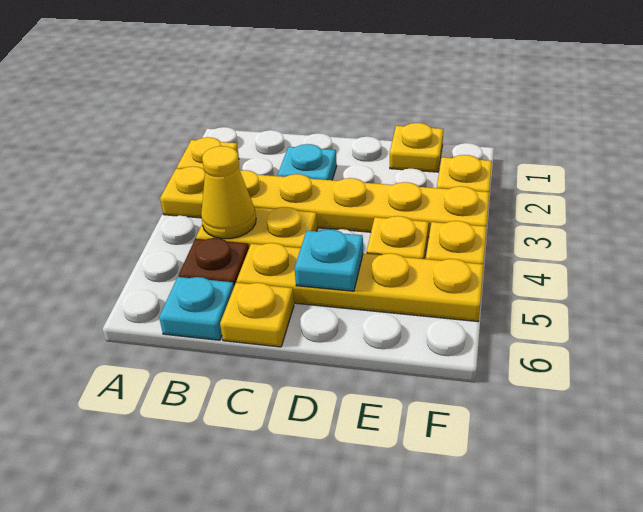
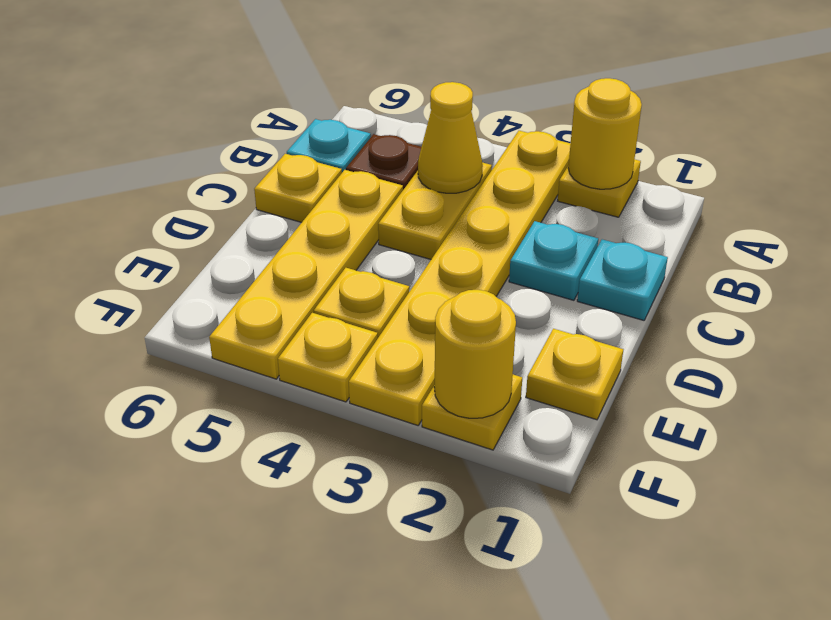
none -> yellow round brick A2 level 2
cyan plate D5 level 2 -> cyan plate C1 level 1
none -> yellow round brick F2 level 2

